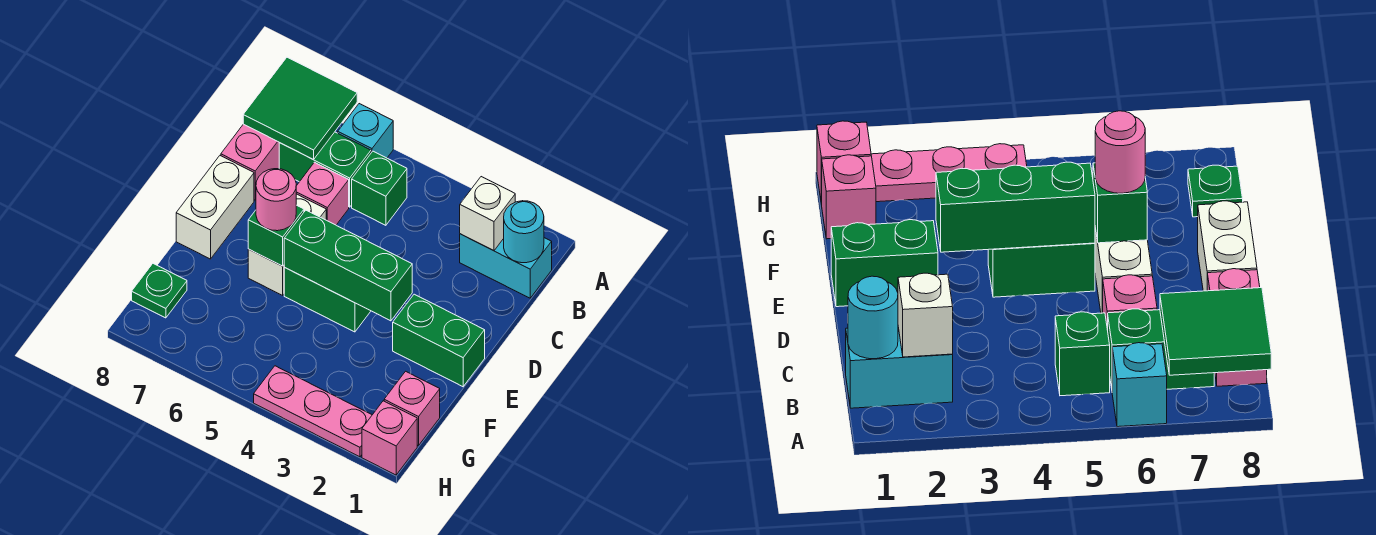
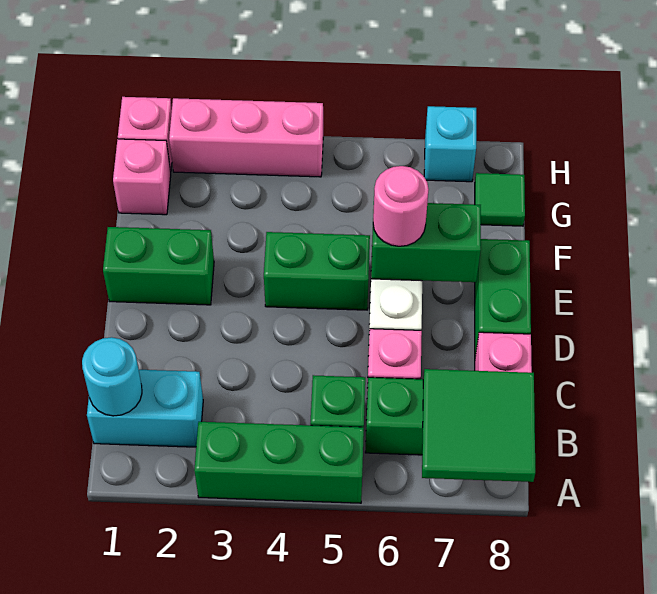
cyan brick A6 level 1 -> cyan brick H7 level 1
white brick B2 level 2 -> none
white brick D8:E8 level 1 -> green brick D8:E8 level 1
green brick E3:E5 level 2 -> green brick A3:A5 level 1
green brick E6 level 2 -> green brick E6:E7 level 2
green plate G8 level 1 -> green tile G8 level 1
pink plate H2:H4 level 1 -> pink brick H2:H4 level 1

